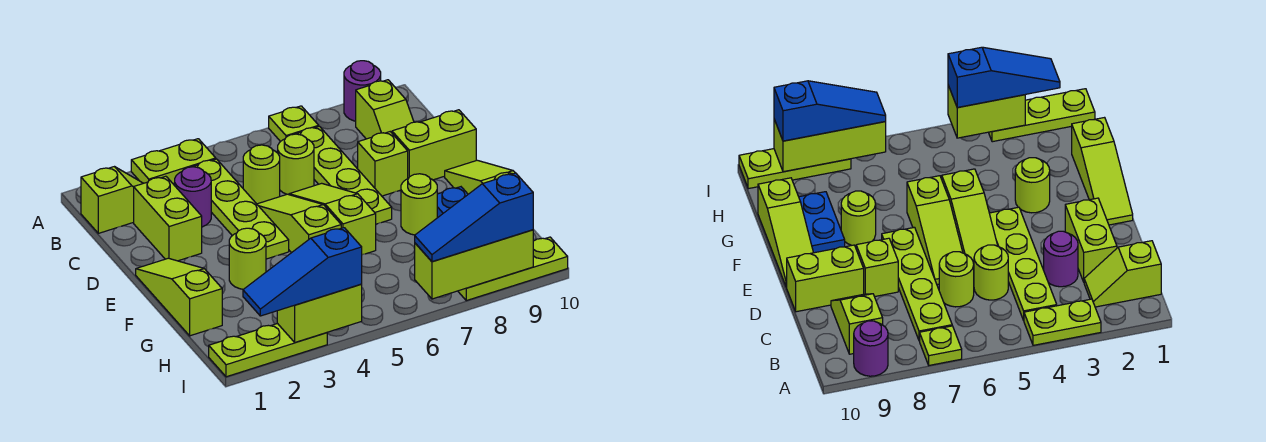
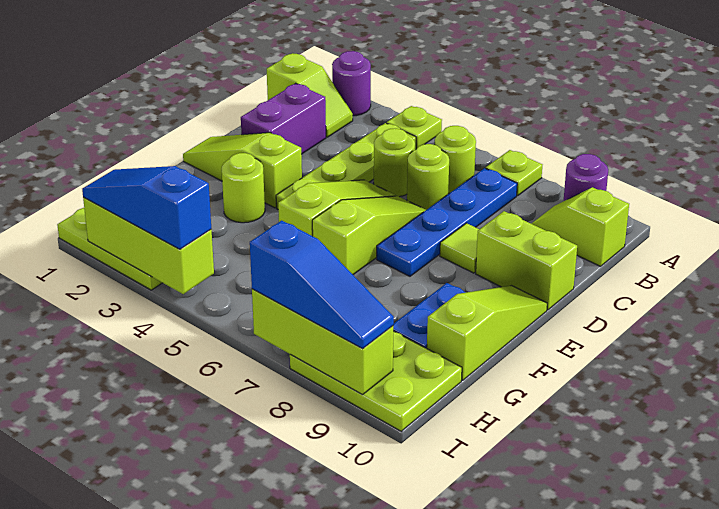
lime plate A3:A4 level 1 -> lime plate A4 level 1
lime plate B7:E7 level 1 -> blue plate B7:E7 level 1
lime slope B9:C9 level 1 top B -> lime slope B9:B10 level 1 top 10
lime brick C2:D2 level 1 -> purple brick C2:D2 level 1
purple round brick C3 level 1 -> purple round brick A2 level 1
lime brick D8 level 1 -> lime tile D8 level 1
lime slope E1:G1 level 1 top G -> lime slope E1:E3 level 1 top 3
lime round brick F8 level 1 -> lime round brick B6 level 1
lime brick I3:I4 level 2 -> lime brick I2:I4 level 2
blue slope I7:I9 level 3 top 9 -> blue slope I7:I9 level 3 top 7
lime plate I8:I10 level 1 -> lime plate H8:I10 level 1

